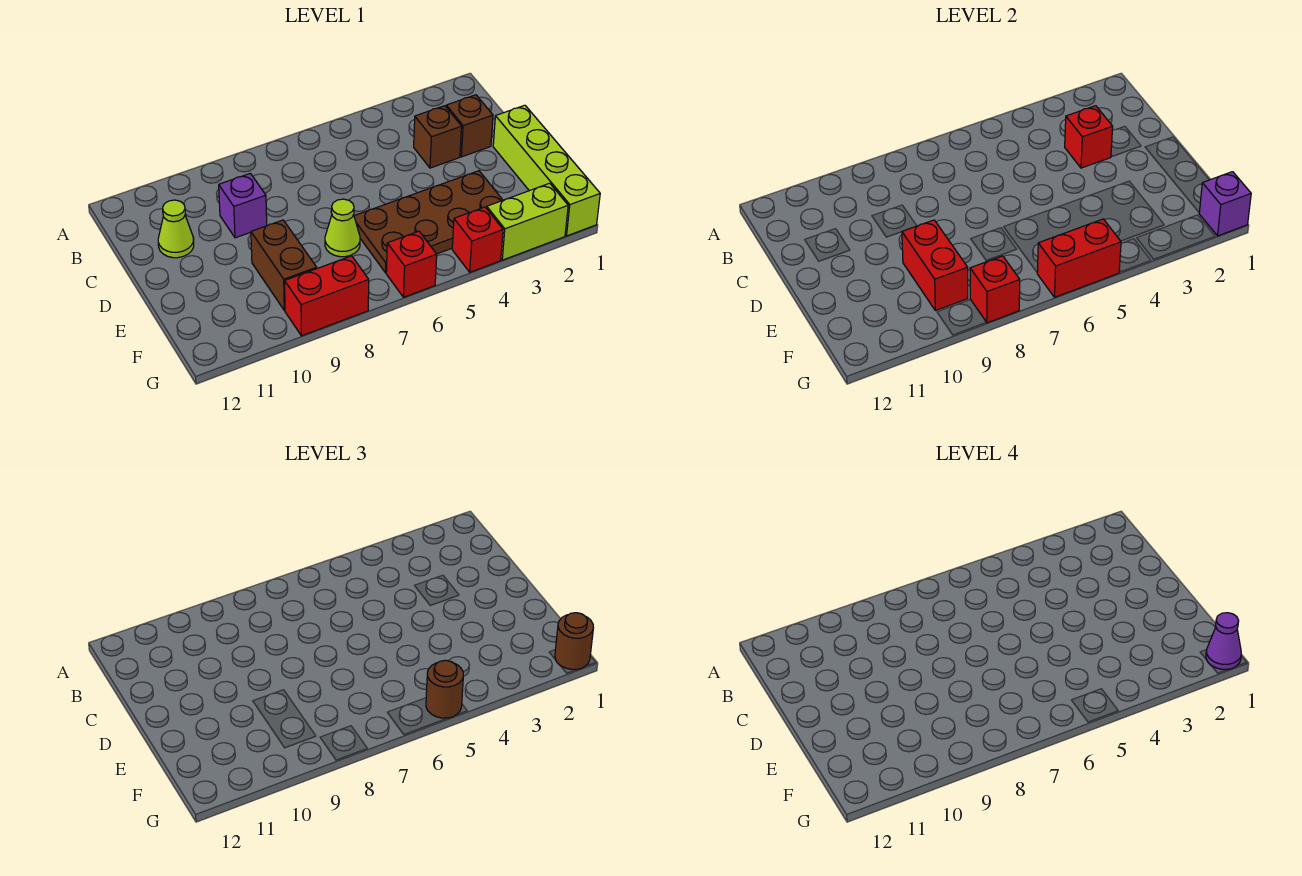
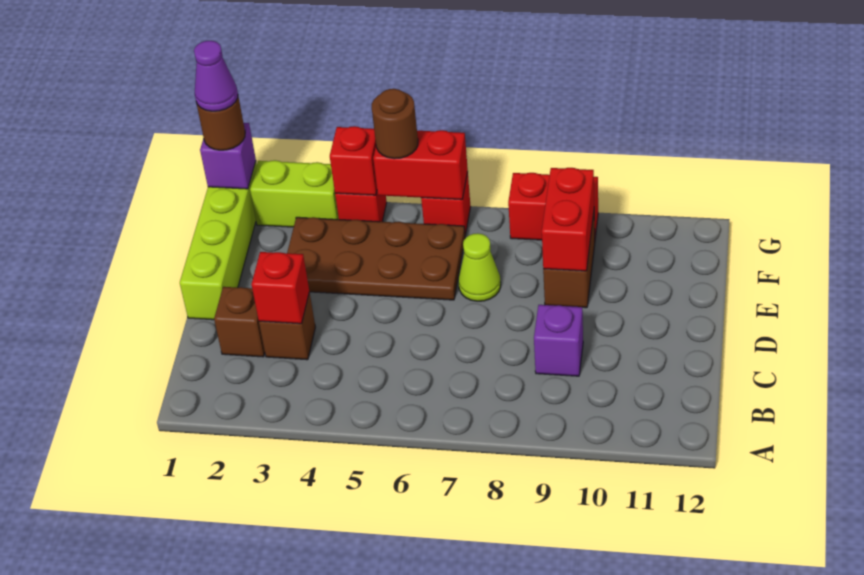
lime cone C11 level 1 -> none
red brick G8 level 2 -> red brick G4 level 2

